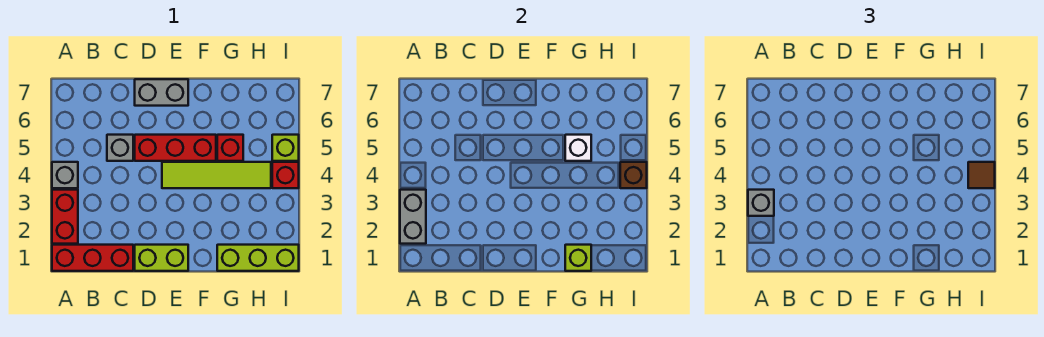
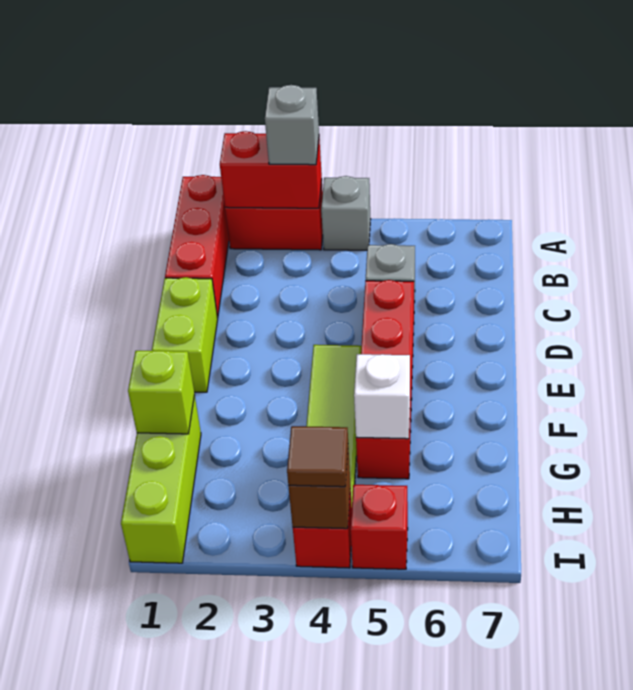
grey brick A2:A3 level 2 -> red brick A2:A3 level 2
grey brick D7:E7 level 1 -> none
lime brick I5 level 1 -> red brick I5 level 1

